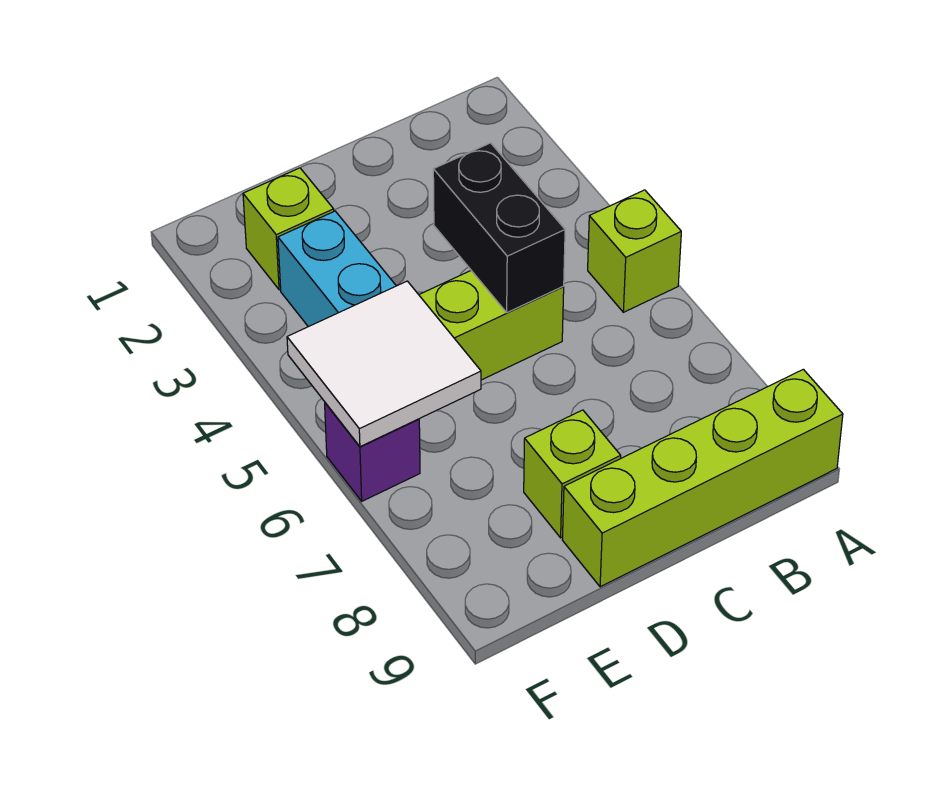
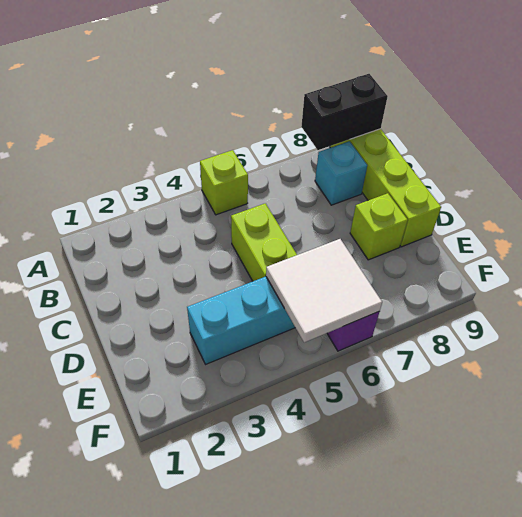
none -> cyan brick B8 level 1
black brick C4:C5 level 2 -> black brick A8:A9 level 2
lime brick E2 level 1 -> none

